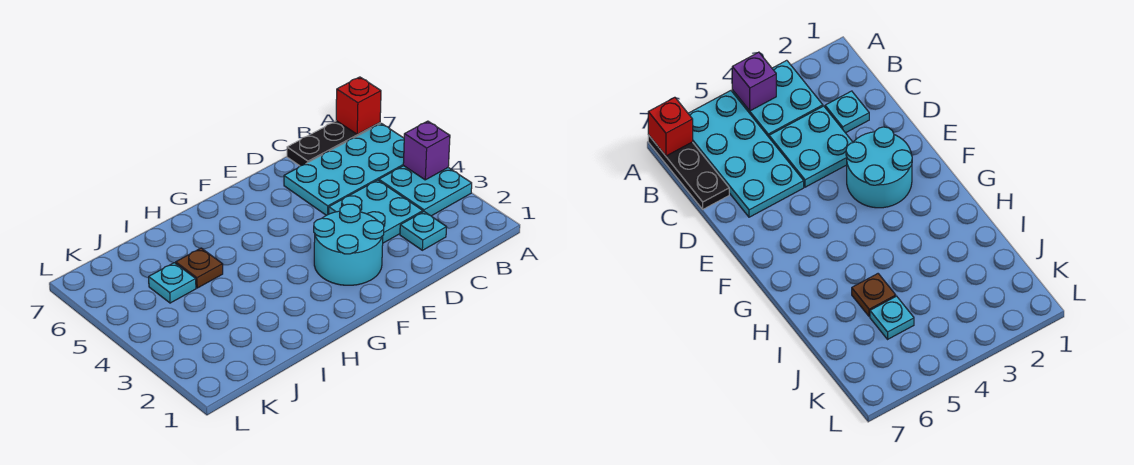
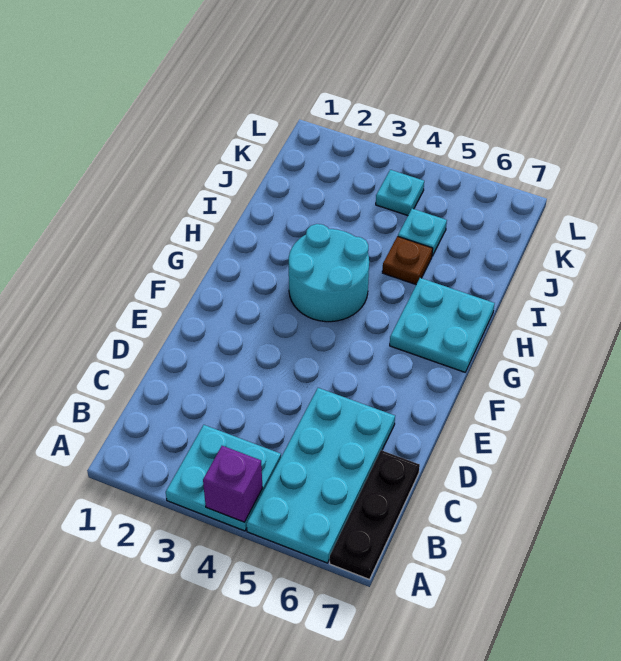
red brick A7 level 2 -> none
cyan plate C2 level 1 -> cyan plate K4 level 1
cyan plate C3:D4 level 1 -> cyan plate G6:H7 level 1
cyan round brick E2:F3 level 1 -> cyan round brick G3:H4 level 1

